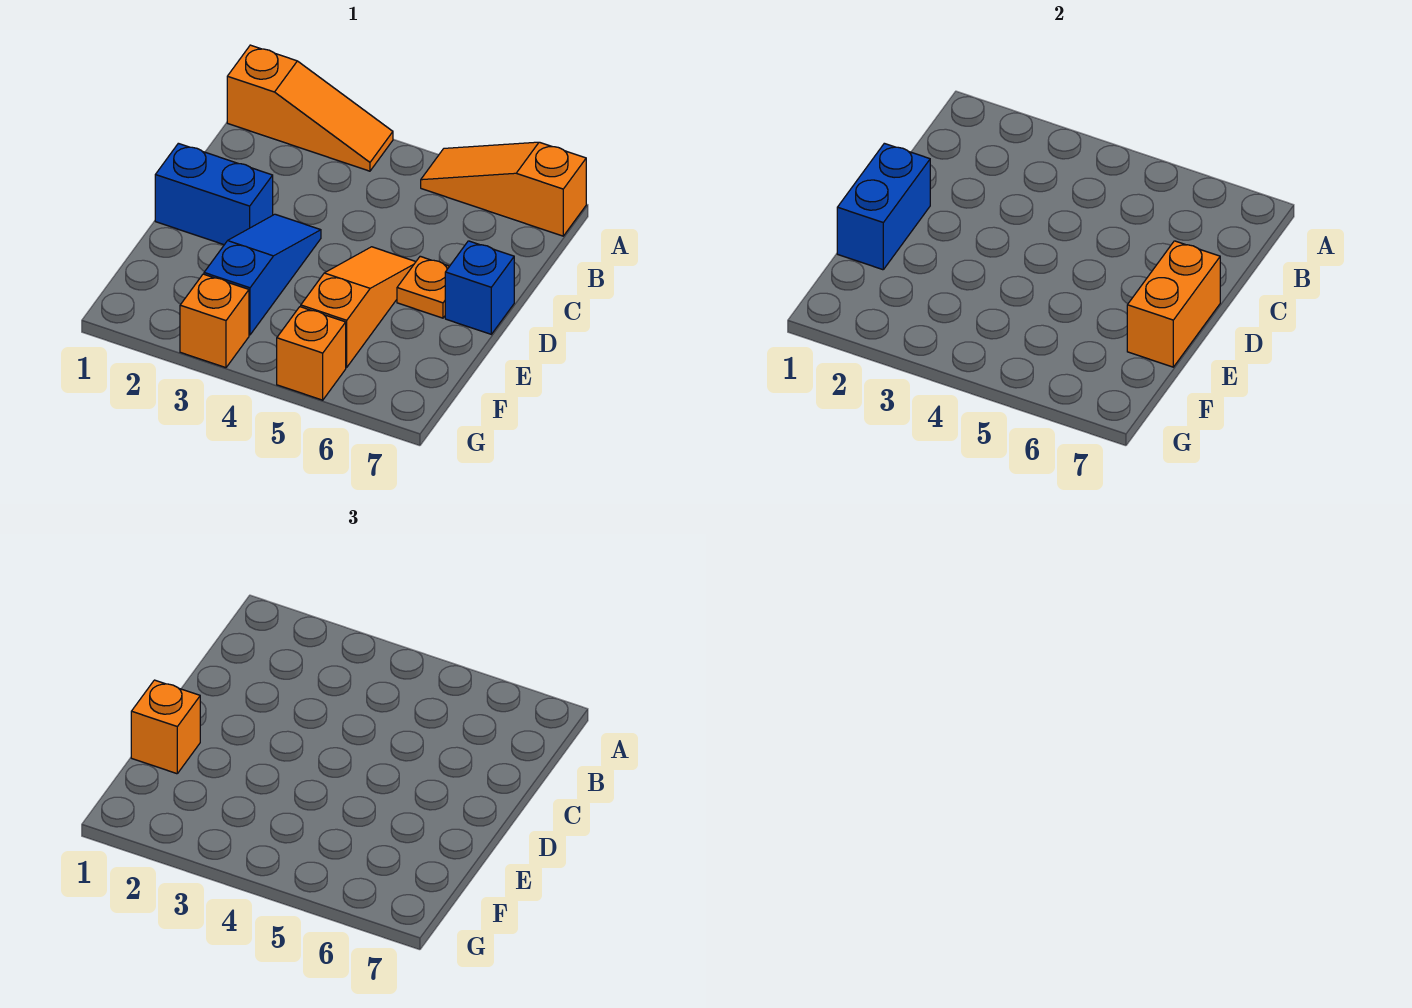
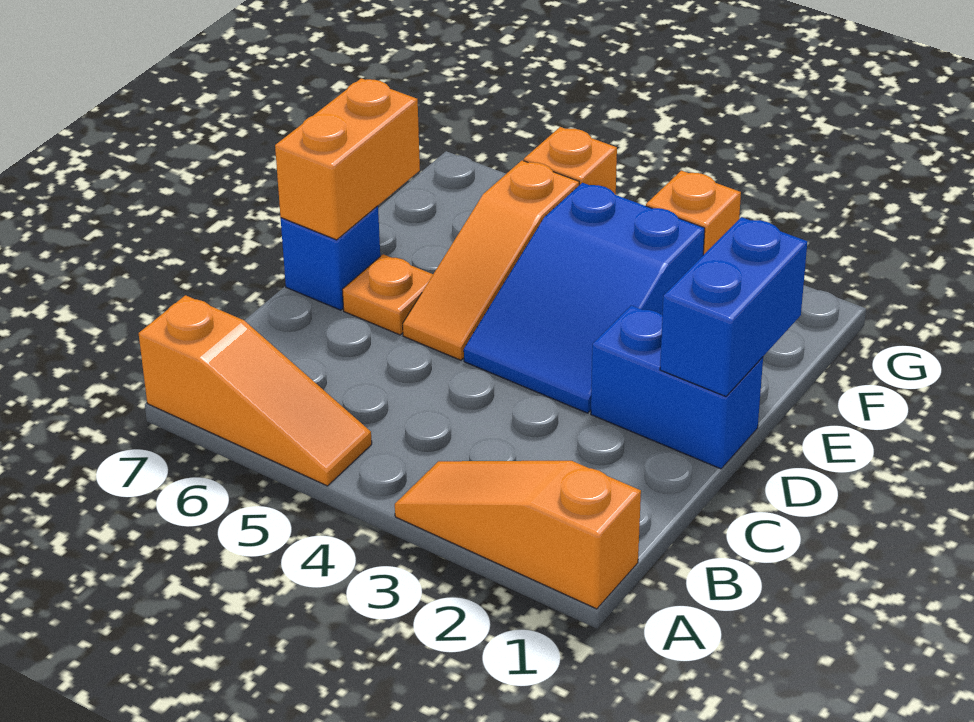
blue slope D3:F3 level 1 top F -> blue slope D3:F4 level 1 top F
orange brick E1 level 3 -> none

